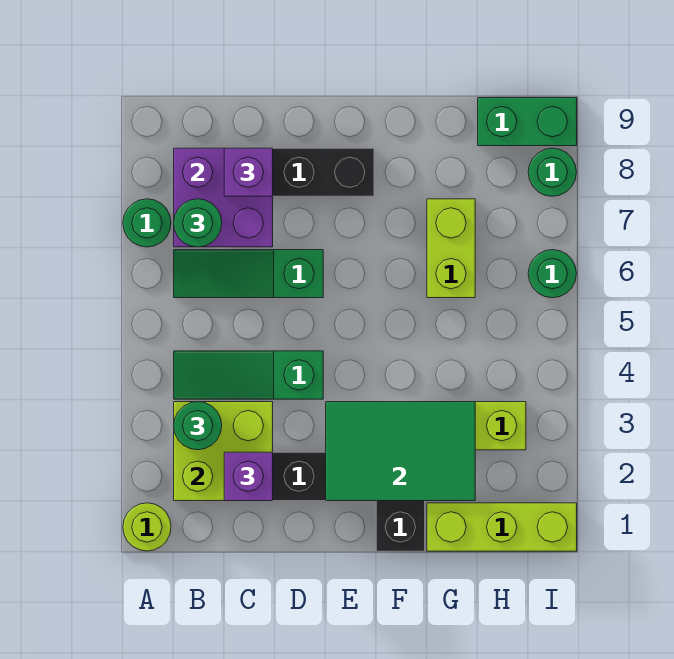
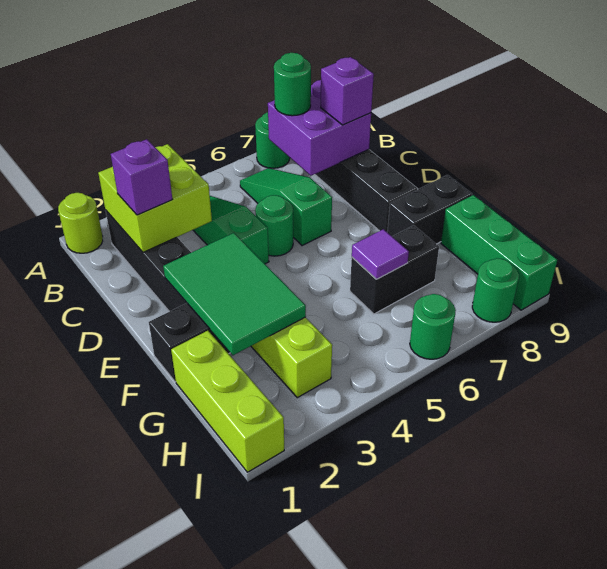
green round brick B3 level 3 -> green round brick D5 level 1
none -> black brick F8:F9 level 1
lime brick G6:G7 level 1 -> black brick G6:G7 level 1
none -> purple tile G6 level 2
green brick H9:I9 level 1 -> green brick G9:I9 level 1

